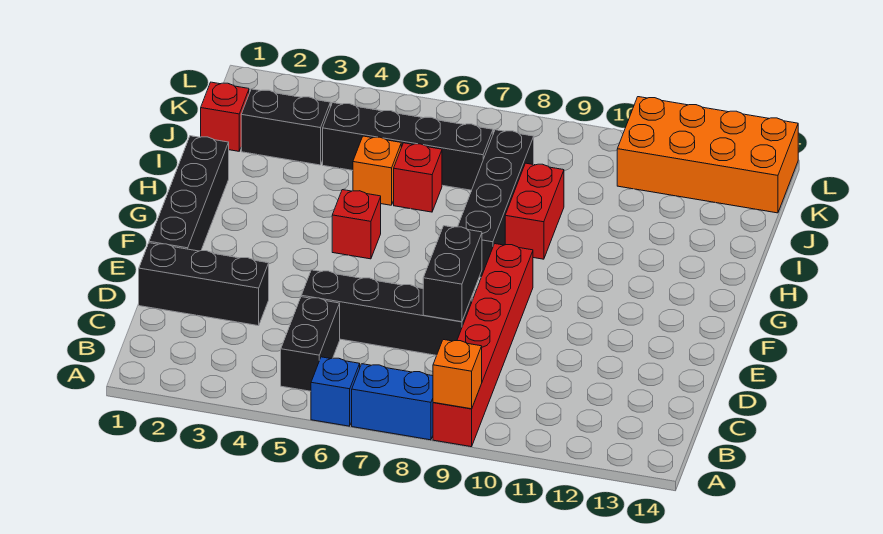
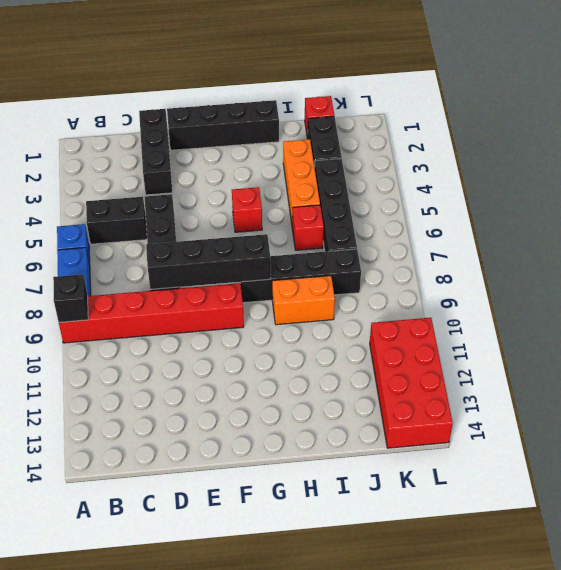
orange brick A9 level 2 -> black brick A9 level 2
black brick D8:E8 level 2 -> black brick D8:G8 level 2
red brick H9:I9 level 1 -> orange brick H9:I9 level 1
orange brick I5 level 1 -> orange brick I3:I5 level 1
orange brick K11:L14 level 1 -> red brick K11:L14 level 1

